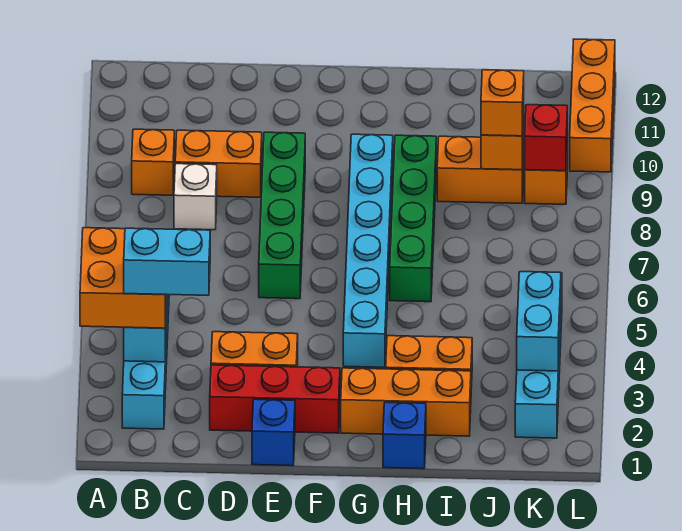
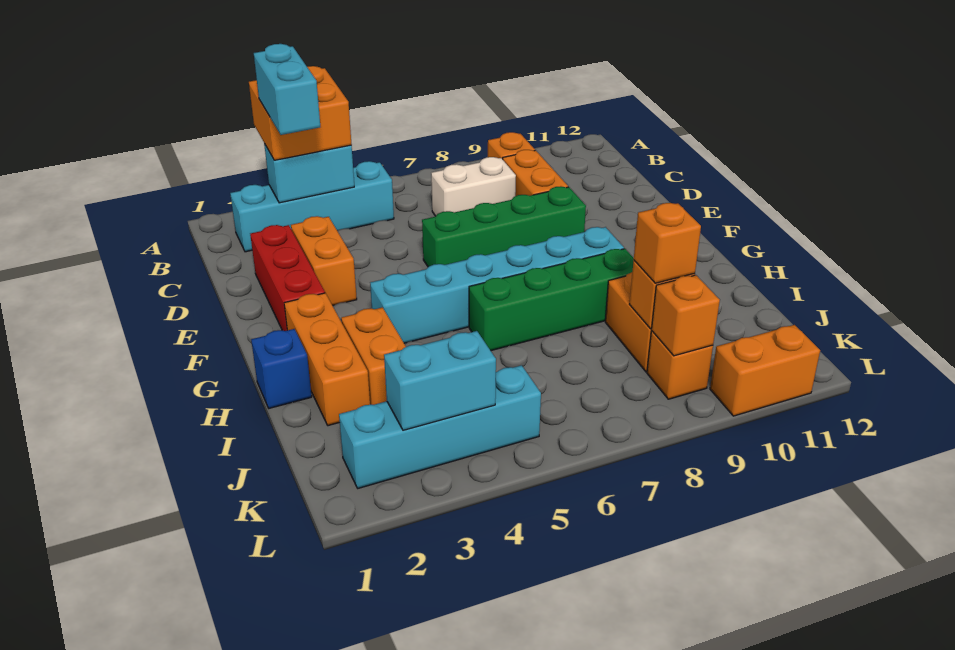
white brick C8 level 1 -> white brick C7:C8 level 1
blue brick E1 level 1 -> none
red brick K9 level 2 -> orange brick K9 level 2
orange brick L10:L12 level 1 -> orange brick L10:L11 level 1

